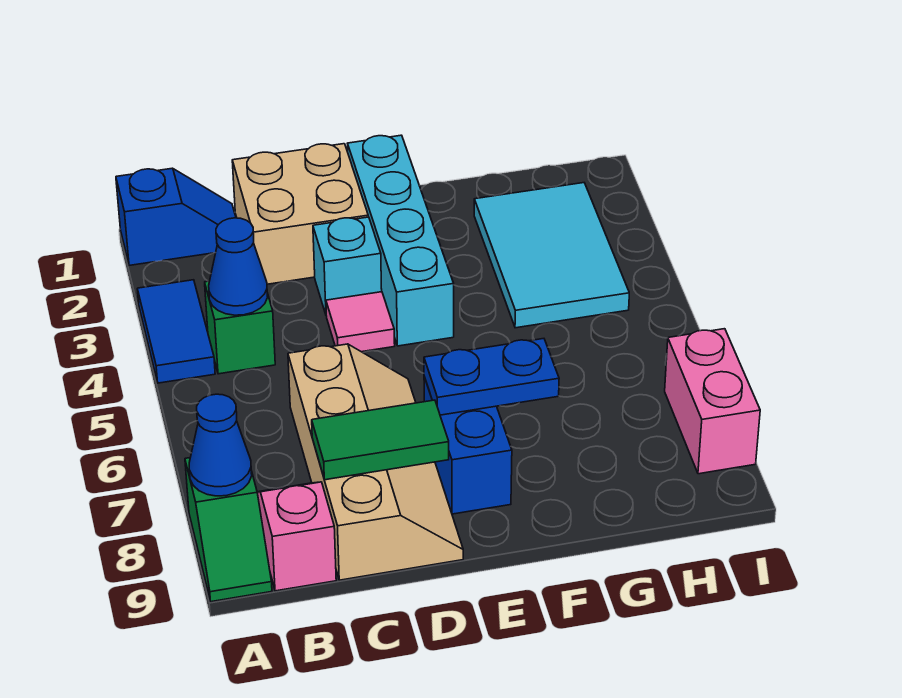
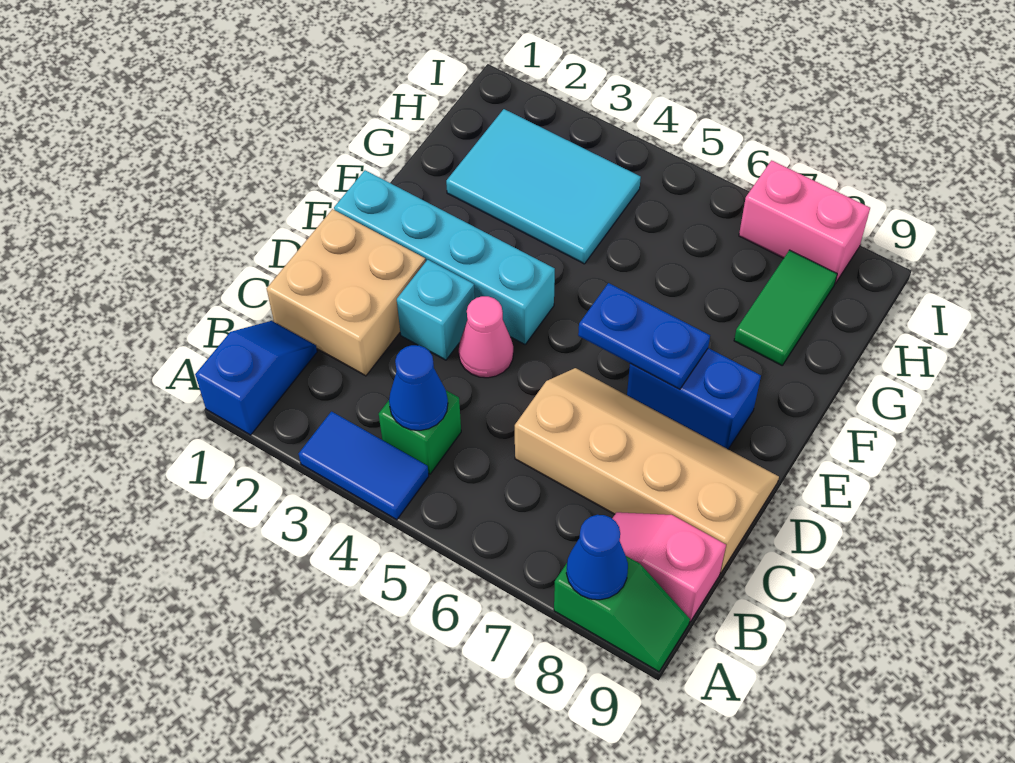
green tile C8:D8 level 2 -> green tile G8:H8 level 1
pink tile D4 level 1 -> pink cone D4 level 1
blue plate E7:F7 level 2 -> blue plate E6:E7 level 2

